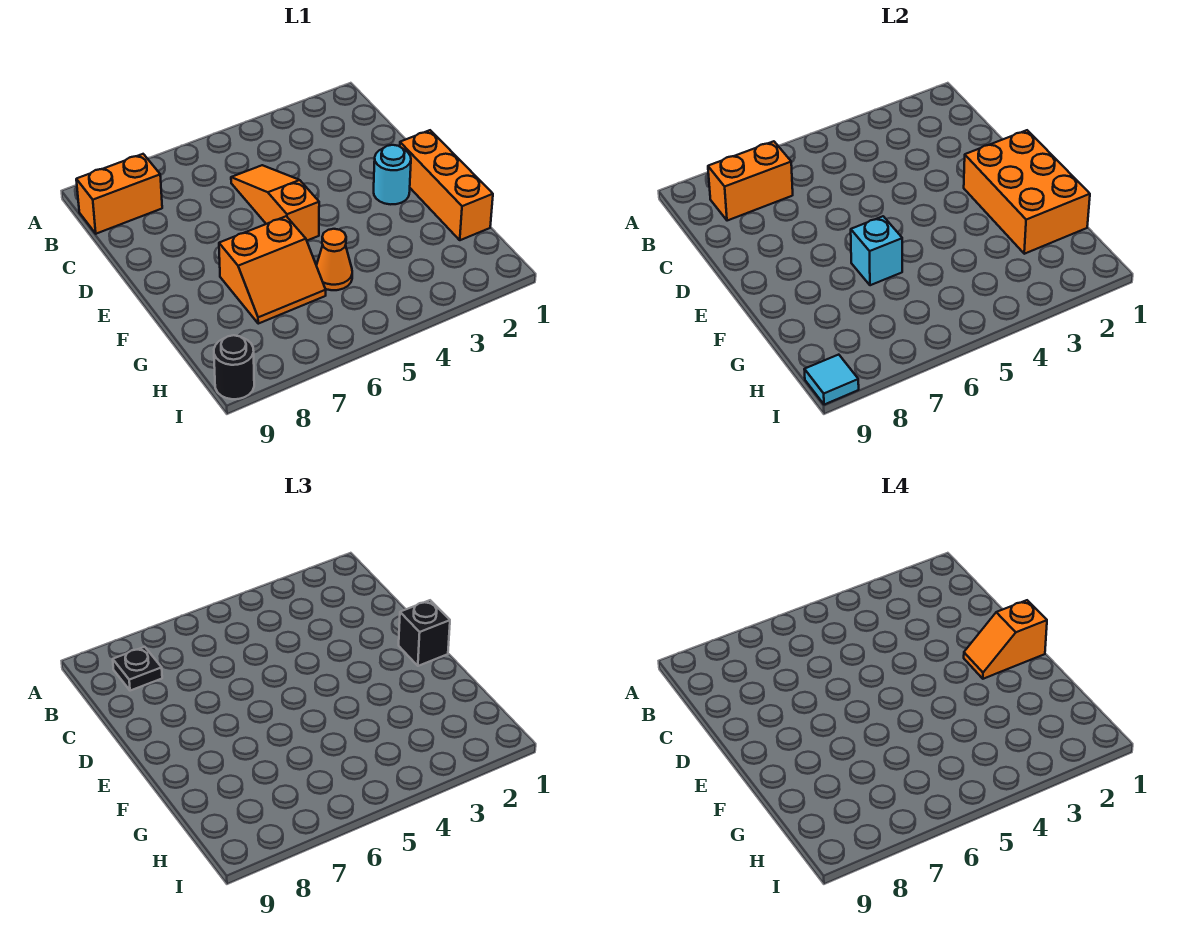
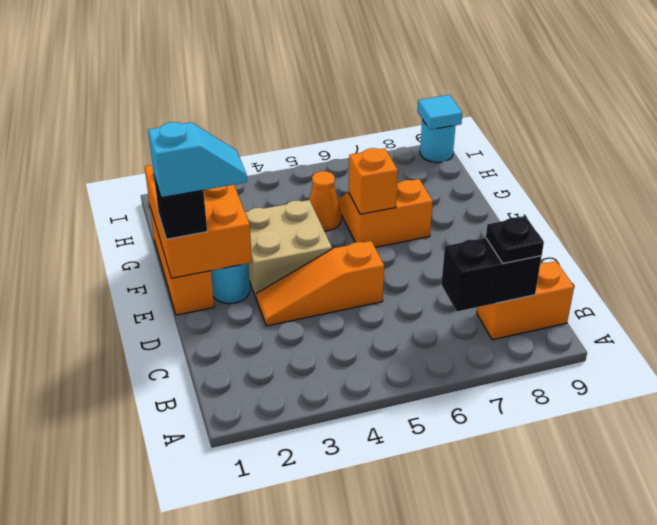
orange brick B7:B8 level 2 -> black brick B7:B8 level 2
orange slope C5:E5 level 1 top E -> orange slope D3:D5 level 1 top 5
orange slope E1:E2 level 4 top 1 -> cyan slope E1:E2 level 4 top 1
none -> tan brick E3:F4 level 1
cyan brick F6 level 2 -> orange brick F6 level 2
black round brick I9 level 1 -> cyan round brick I9 level 1

